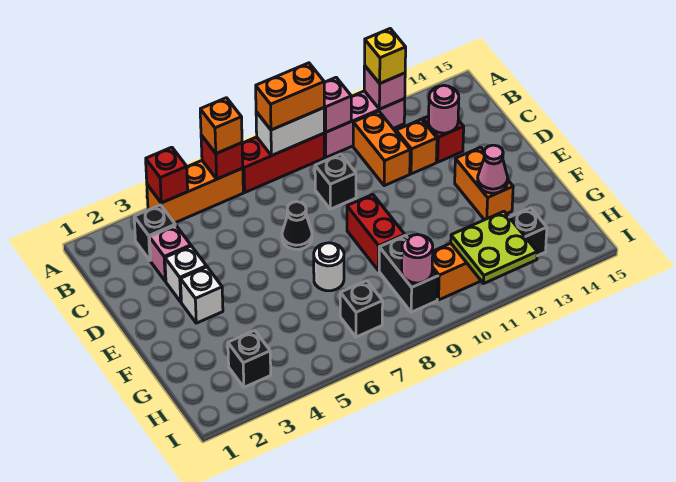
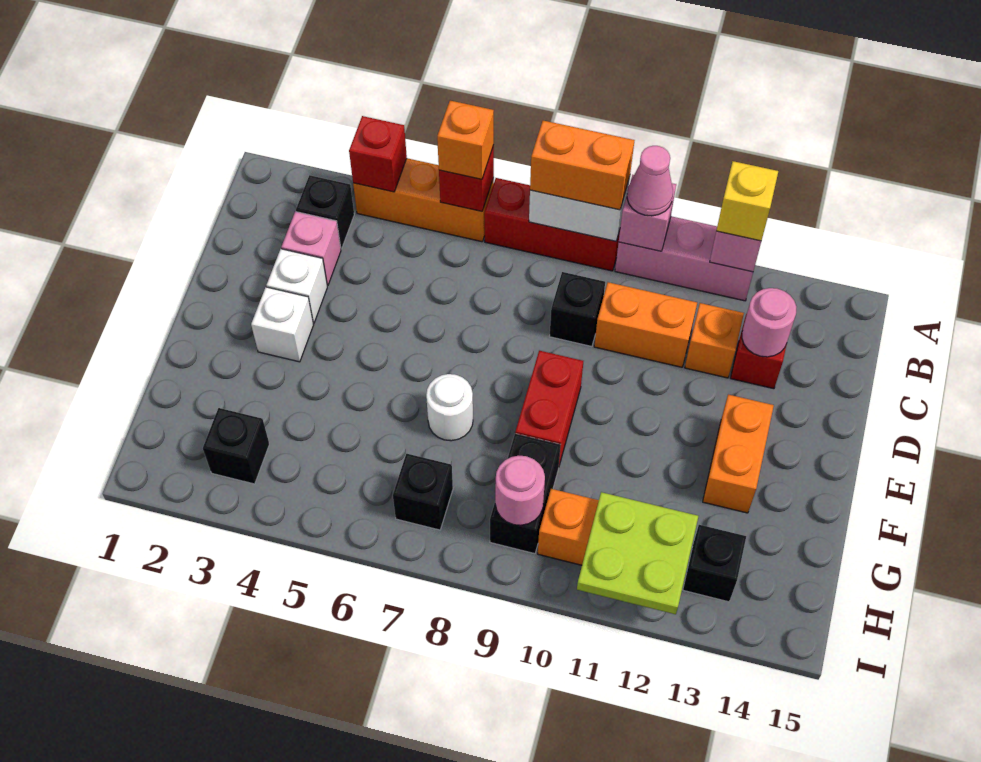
orange brick B11:C11 level 1 -> orange brick C10:C11 level 1
black cone D7 level 1 -> none
pink cone F13 level 2 -> pink cone A10 level 3

